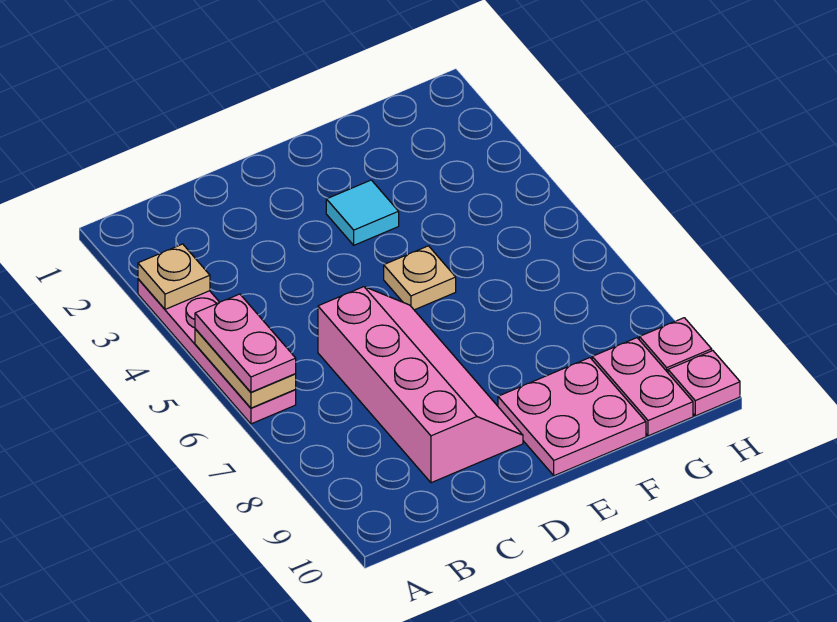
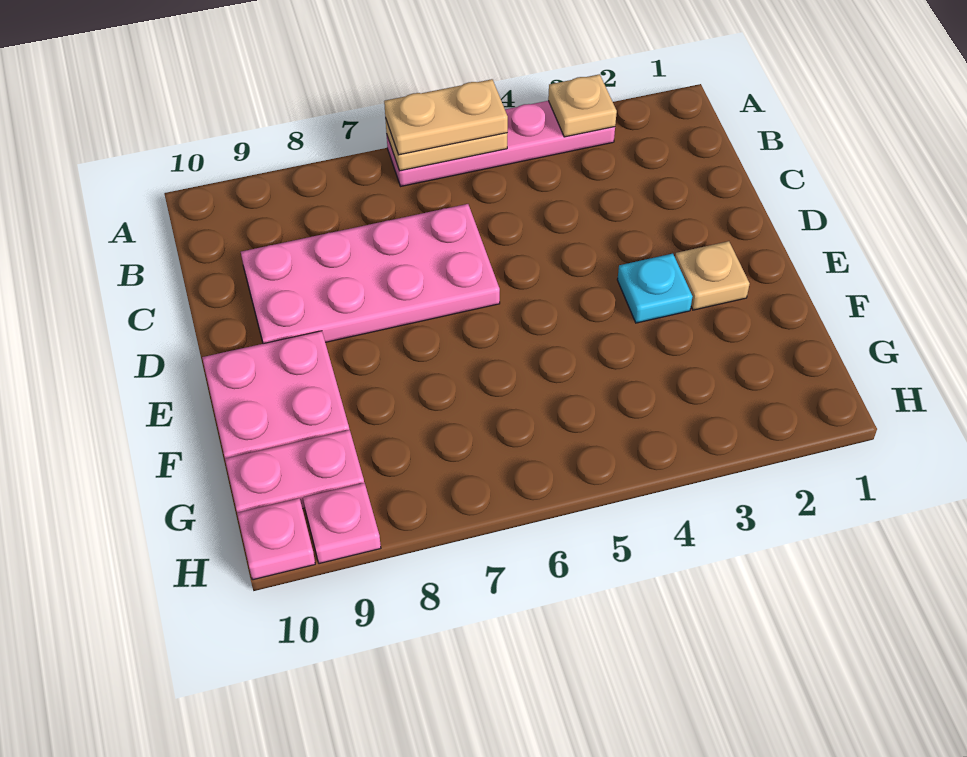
pink plate A5:A6 level 3 -> tan plate A5:A6 level 3
pink slope C6:D9 level 1 top C -> pink plate C6:D9 level 1
cyan tile E3 level 1 -> cyan plate E3 level 1
tan plate E5 level 1 -> tan plate E2 level 1

